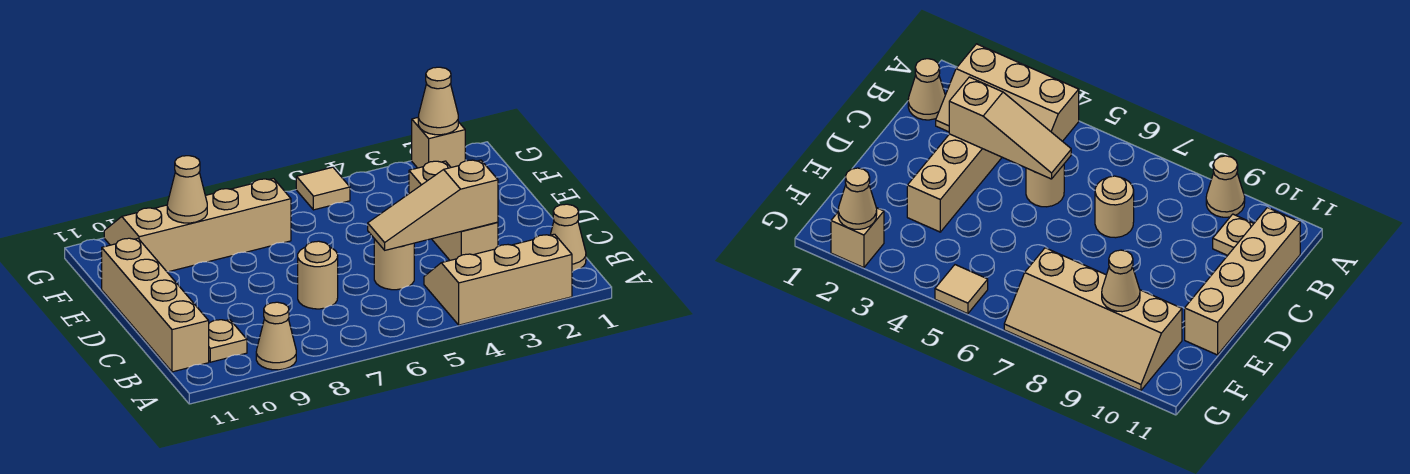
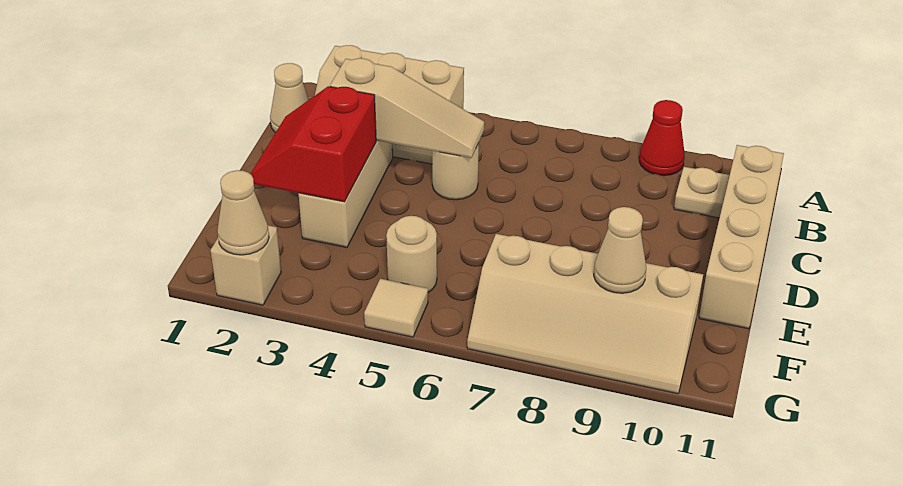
tan cone A9 level 1 -> red cone A9 level 1
tan round brick C7 level 1 -> tan round brick F5 level 1
none -> red slope D2:E3 level 2 top 3

